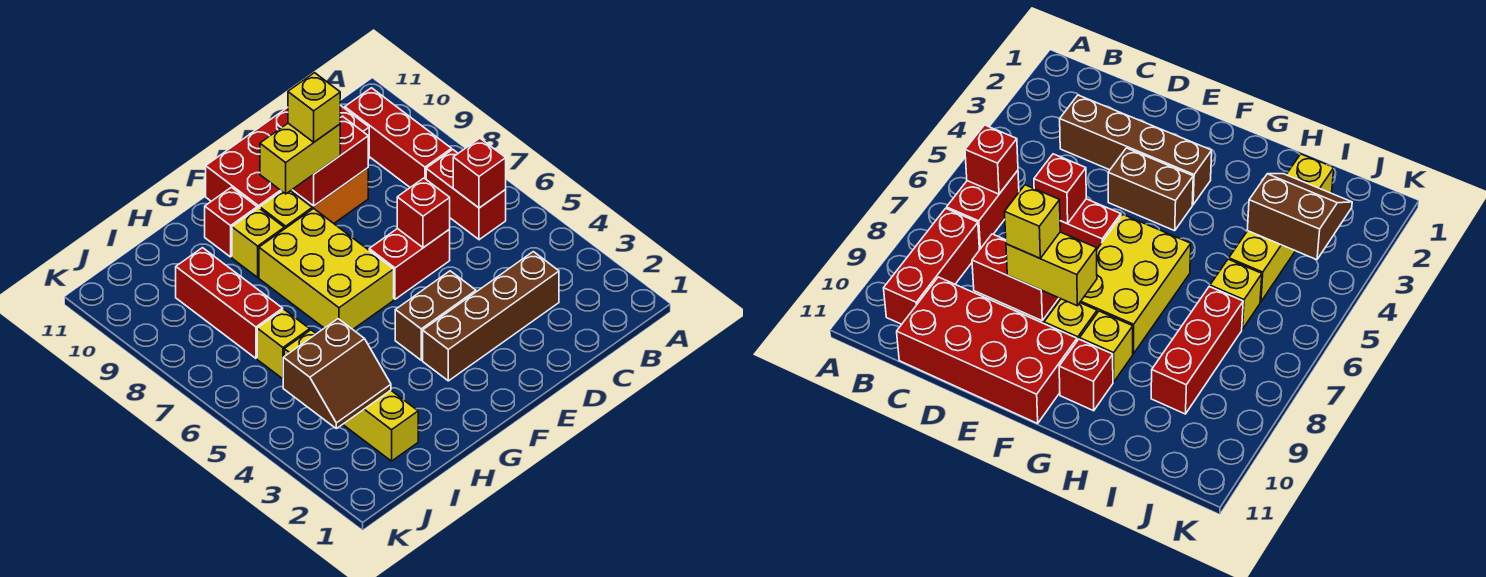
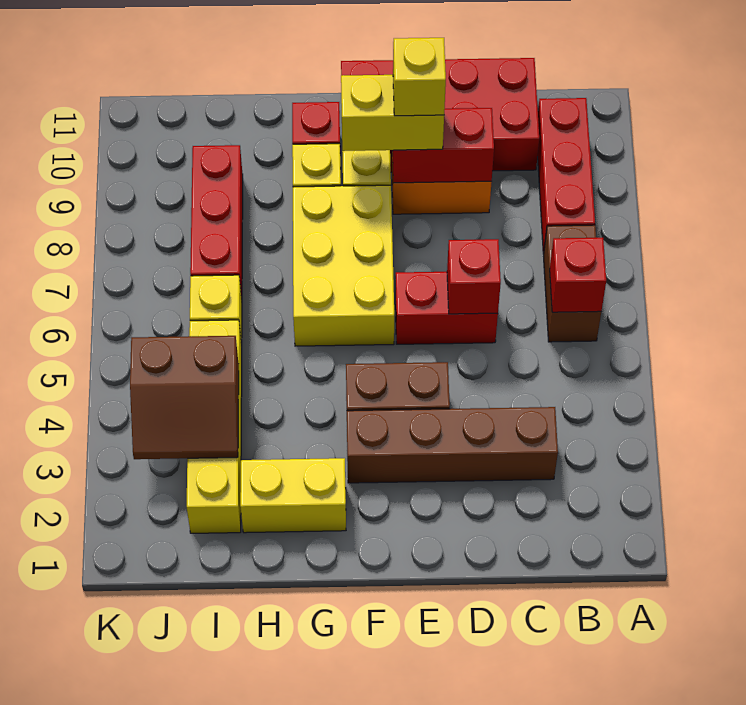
red brick B6:B7 level 1 -> brown brick B6:B7 level 1
none -> yellow brick G2:H2 level 1

